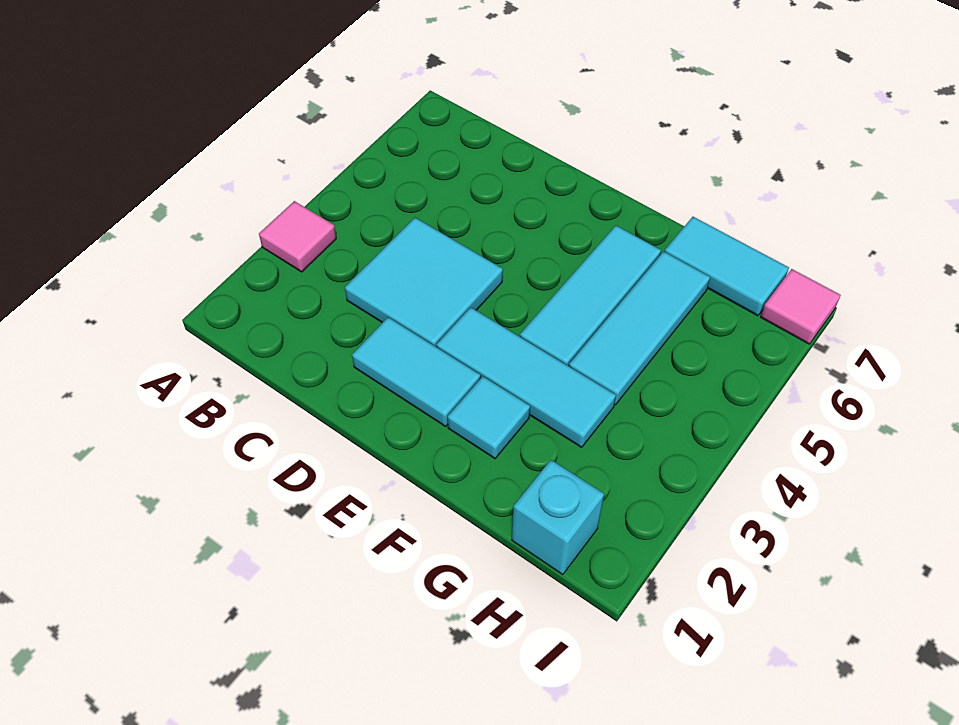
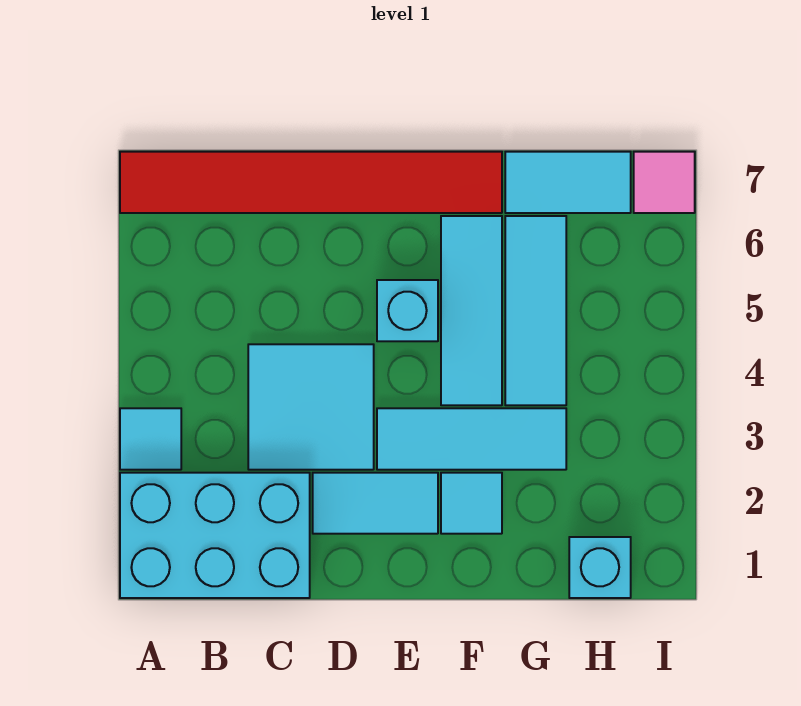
none -> cyan brick A1:C2 level 1
pink tile A3 level 1 -> cyan tile A3 level 1
none -> red tile A7:F7 level 1
none -> cyan brick E5 level 1

